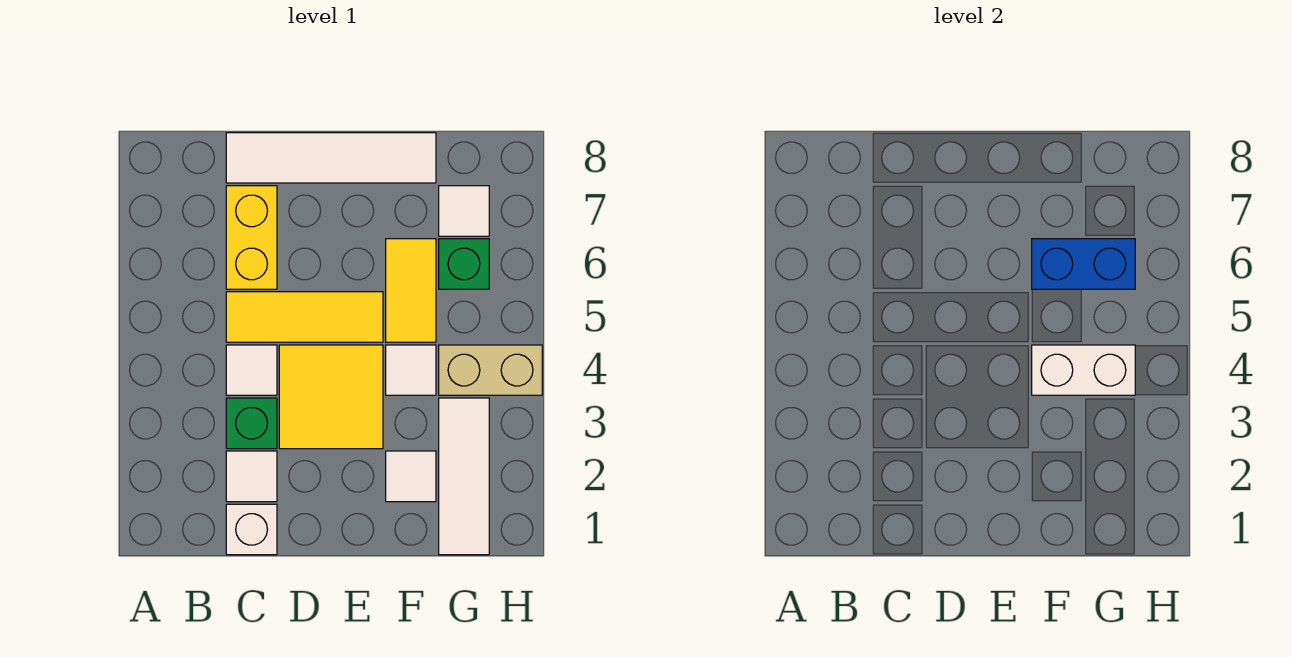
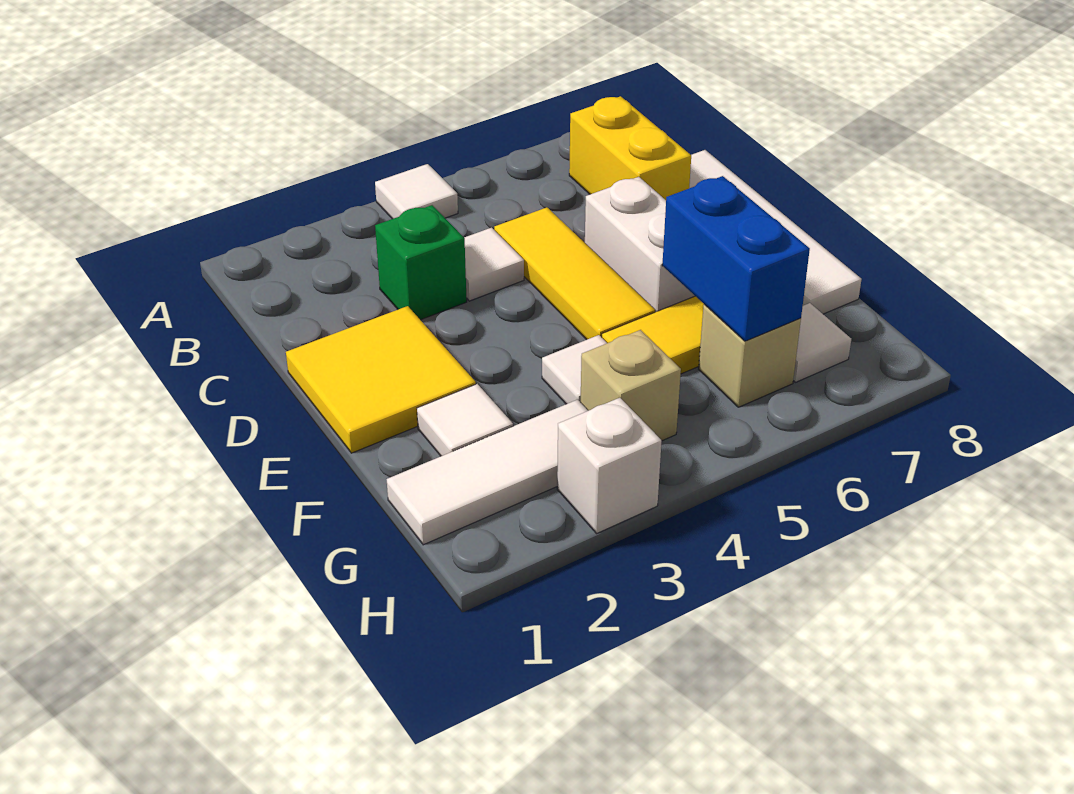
white brick C1 level 1 -> white brick H3 level 1
white tile C2 level 1 -> white tile A4 level 1
yellow brick C6:C7 level 1 -> yellow brick B7:C7 level 1
yellow tile D3:E4 level 1 -> yellow tile D1:E2 level 1
white brick F4:G4 level 2 -> white brick D6:E6 level 1
tan brick G4:H4 level 1 -> tan brick G4 level 1
green brick G6 level 1 -> tan brick G6 level 1

